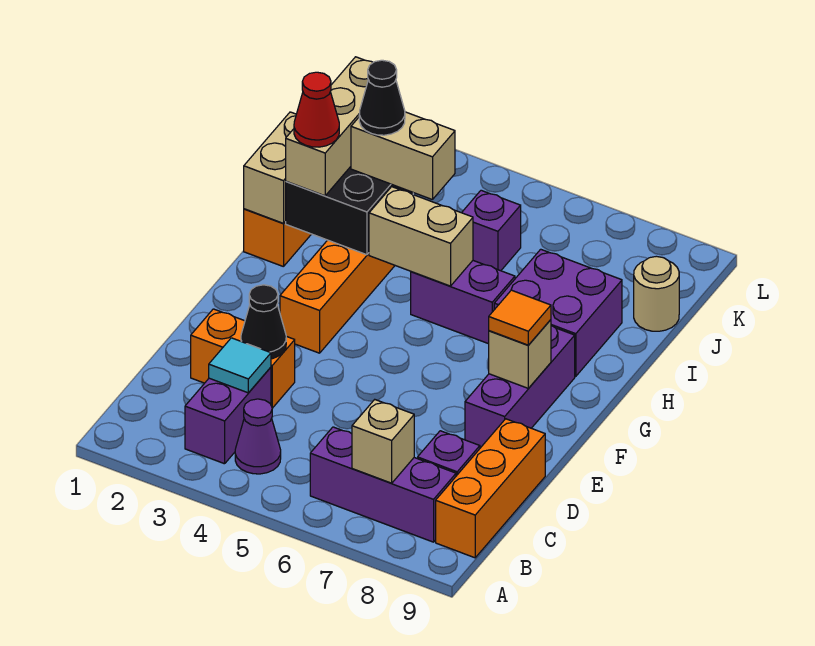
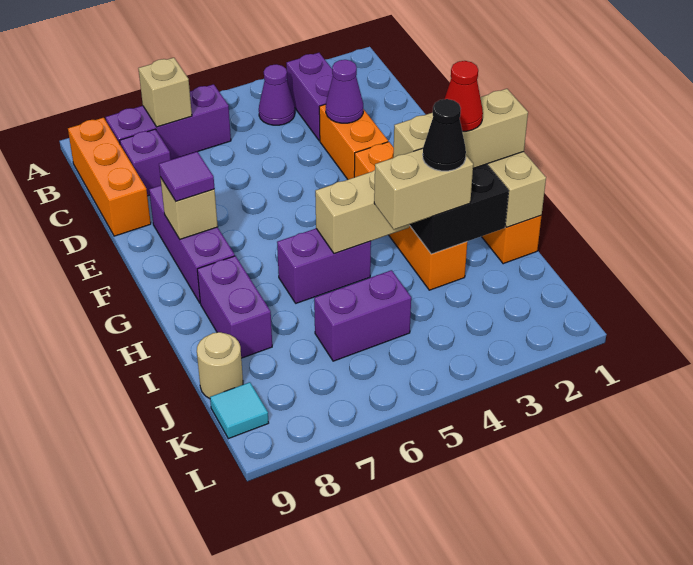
cyan tile C3 level 2 -> cyan tile K9 level 1
orange brick D2:D3 level 1 -> orange brick D3:E3 level 1
black cone D3 level 2 -> purple cone D3 level 2
orange tile F8 level 3 -> purple tile F8 level 3
tan brick H2:J2 level 3 -> tan brick H1:H3 level 3
purple brick H7:I8 level 1 -> purple brick H8:I8 level 1
purple brick J5 level 1 -> purple brick J5:J6 level 1

